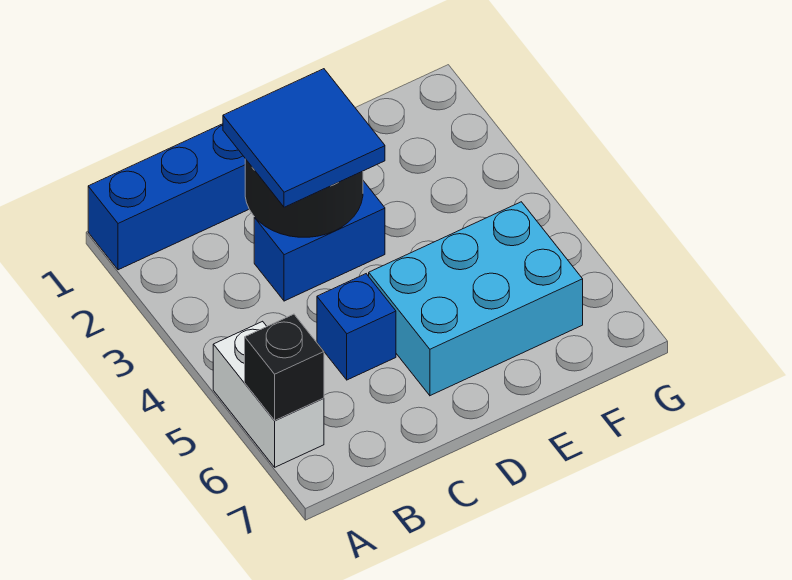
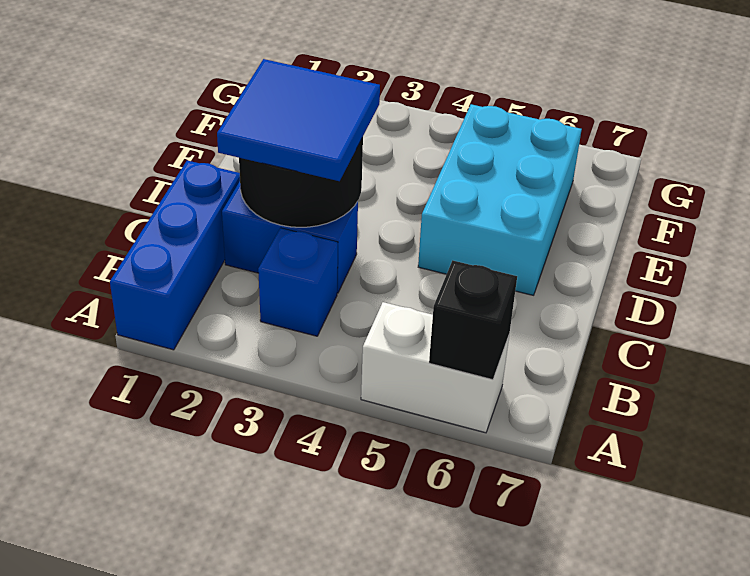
blue brick C3:D3 level 1 -> blue brick C2:C3 level 1
blue brick C5 level 1 -> blue brick B3 level 1

